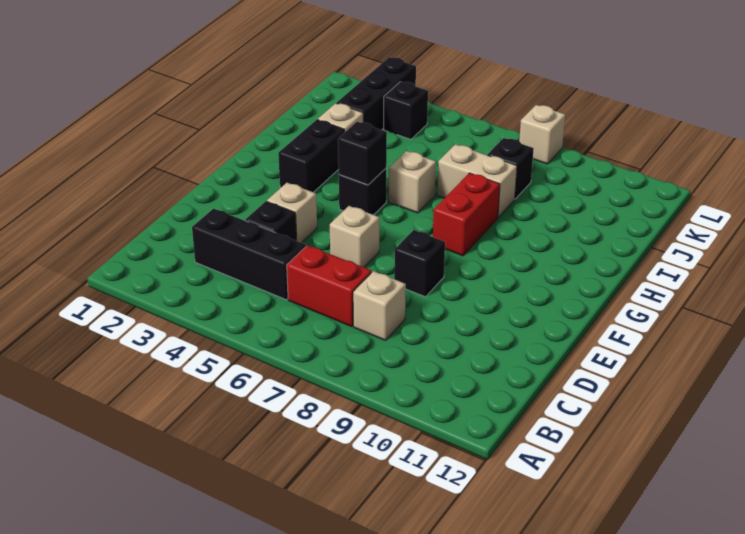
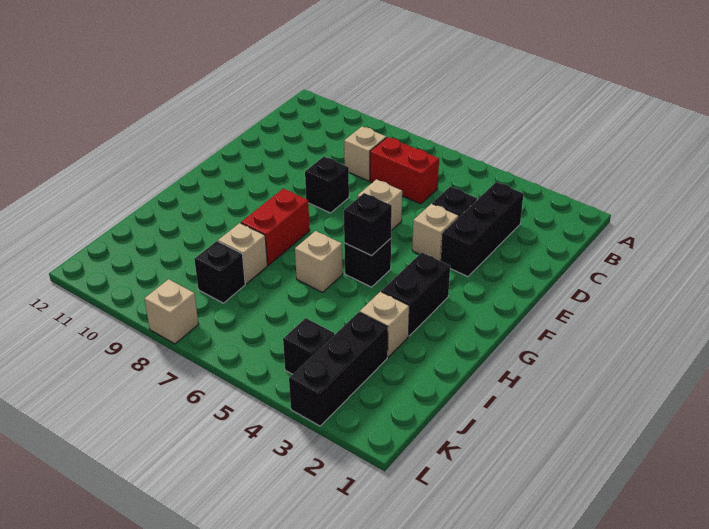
black brick C3:C5 level 1 -> black brick C3:E3 level 1
tan brick I7:I8 level 1 -> tan brick I8 level 1

